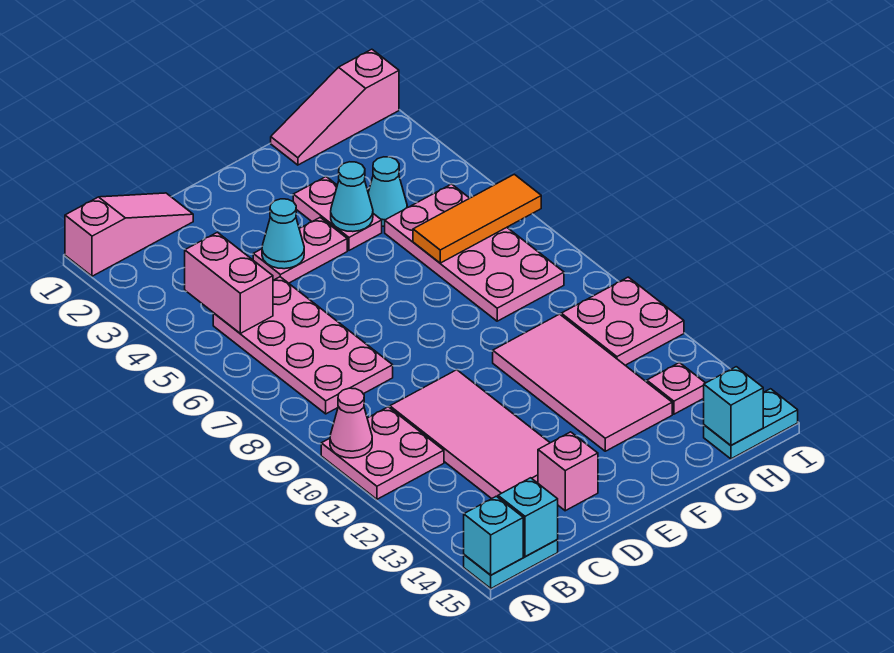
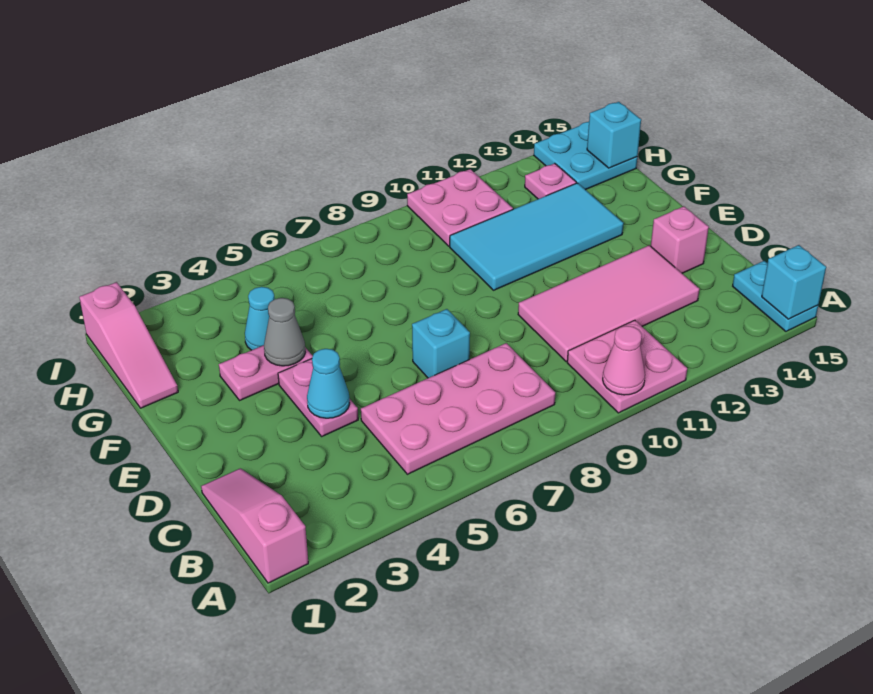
pink brick B4:B5 level 2 -> none
cyan brick B15 level 2 -> cyan brick D7 level 1
cyan cone F4 level 2 -> grey cone F4 level 2
pink tile F10:G13 level 1 -> cyan tile F10:G13 level 1
pink plate G5:H8 level 1 -> none
orange tile G6:I6 level 2 -> none
cyan plate H15:I15 level 1 -> cyan plate H14:I15 level 1

